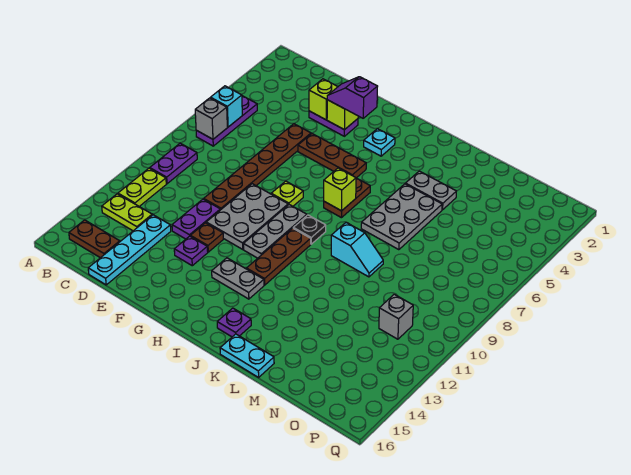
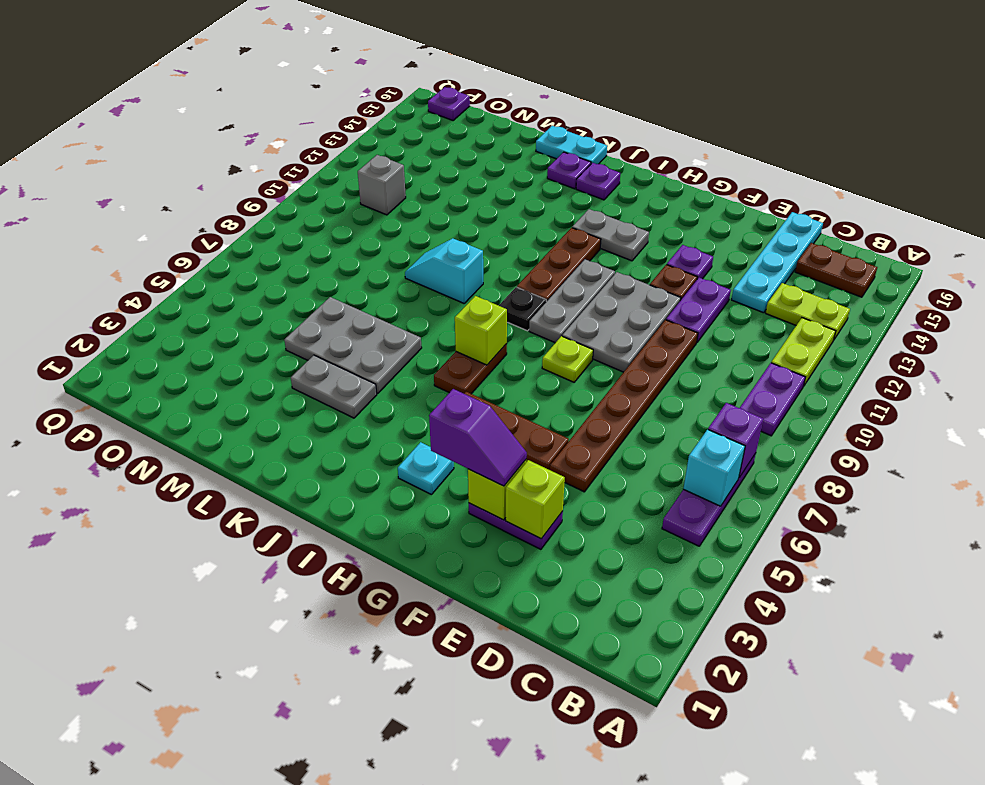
grey brick B7 level 2 -> purple brick B7 level 2
grey plate K5:L7 level 1 -> grey plate K5:M6 level 1
none -> purple plate K15 level 1
none -> purple plate P16 level 1

